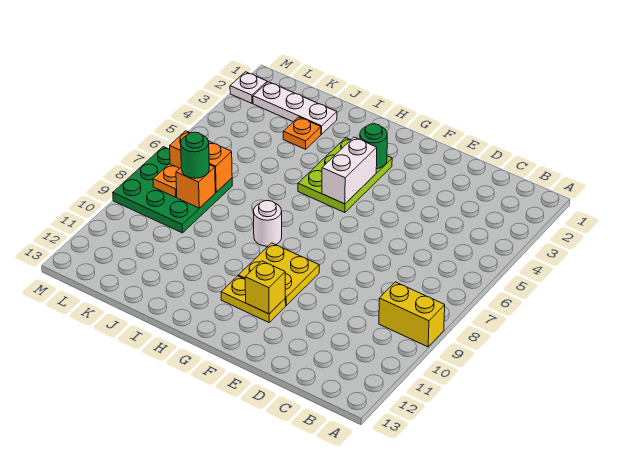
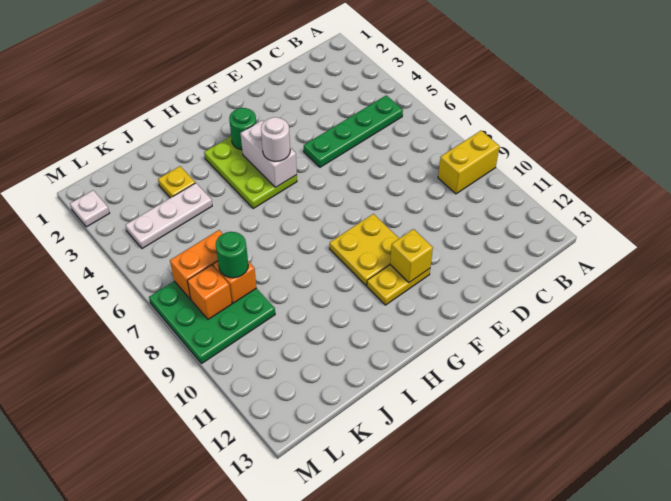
none -> green plate B5:E5 level 1
white round brick H8 level 1 -> white round brick G5 level 3
white plate J2:L2 level 1 -> white plate J4:L4 level 1
orange plate J3 level 1 -> yellow plate J3 level 1
orange plate L8 level 2 -> orange brick L8 level 2

